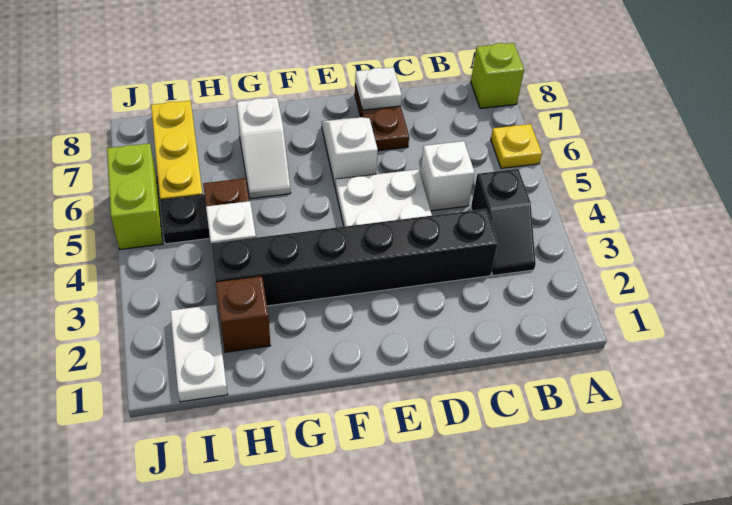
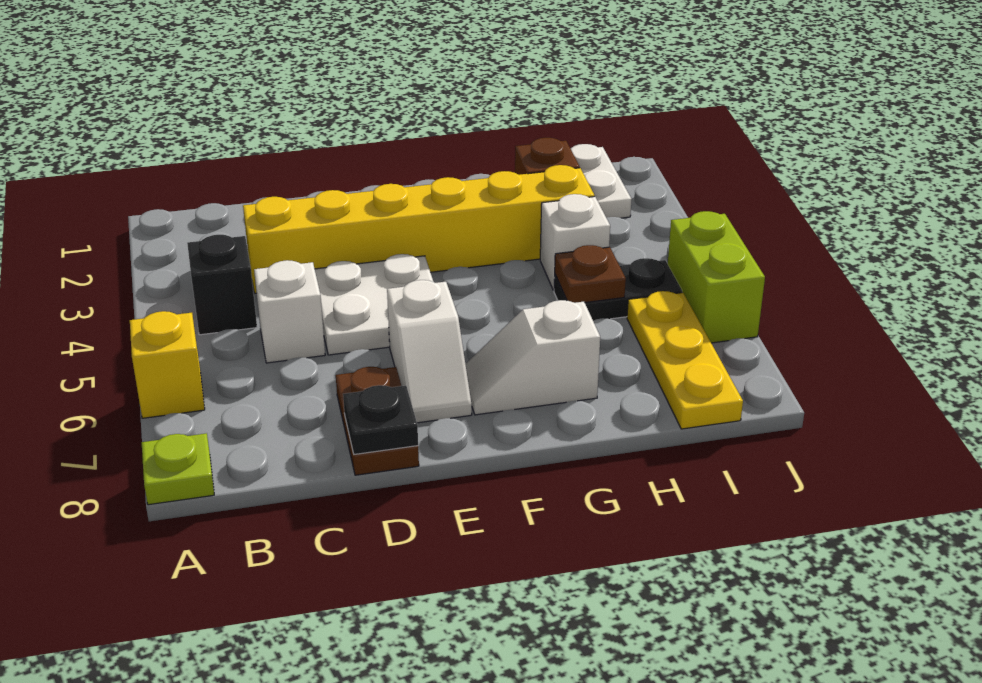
yellow plate A6 level 1 -> yellow brick A6 level 1
lime brick A8 level 1 -> lime plate A8 level 1
black brick C3:H3 level 1 -> yellow brick C3:H3 level 1
white plate D8 level 2 -> black plate D8 level 2
white slope G6:G7 level 1 top 7 -> white slope F7:G7 level 1 top G

